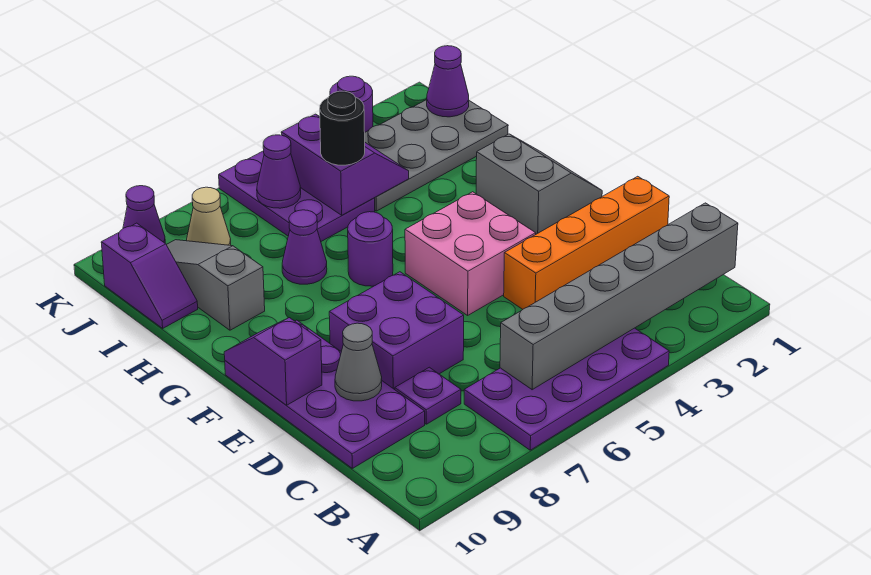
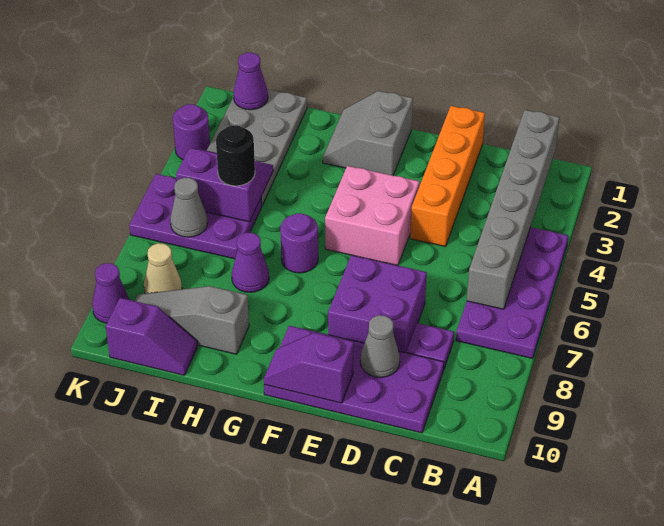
grey slope F1:G2 level 1 top 2 -> grey slope F1:G2 level 1 top F
purple cone J6 level 2 -> grey cone J6 level 2

